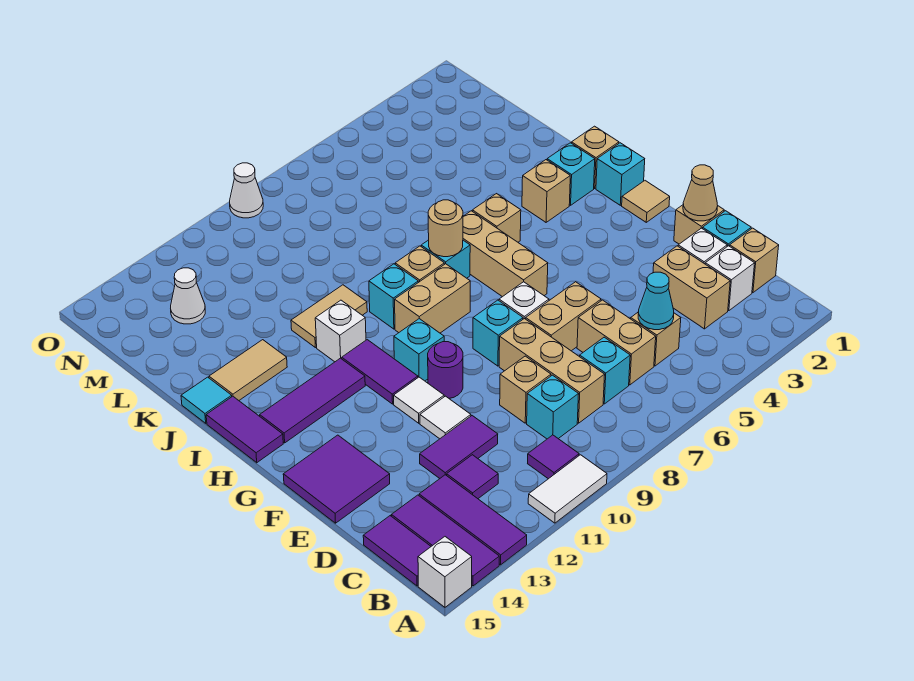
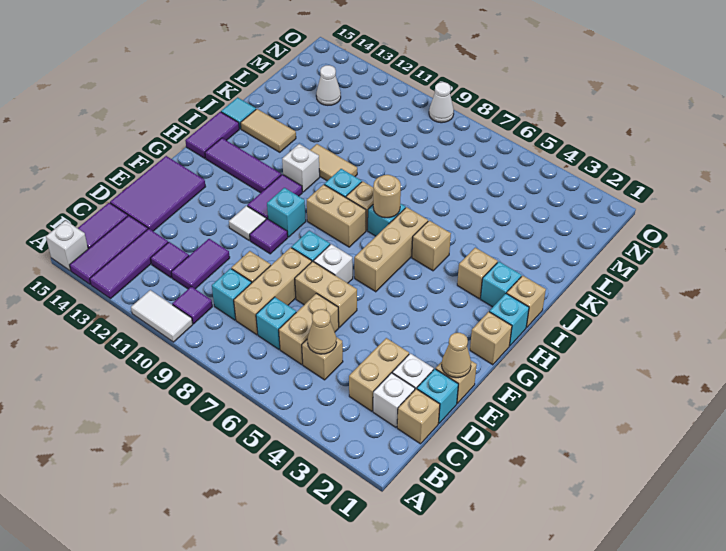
cyan cone C5 level 2 -> tan cone C5 level 2
purple tile D11:D12 level 1 -> purple tile C11:D11 level 1
white tile E11 level 1 -> none
purple tile E14:F15 level 1 -> purple tile D14:F15 level 1
purple round brick F10 level 1 -> purple tile F10 level 1
tan tile G1 level 1 -> tan brick G1 level 1

